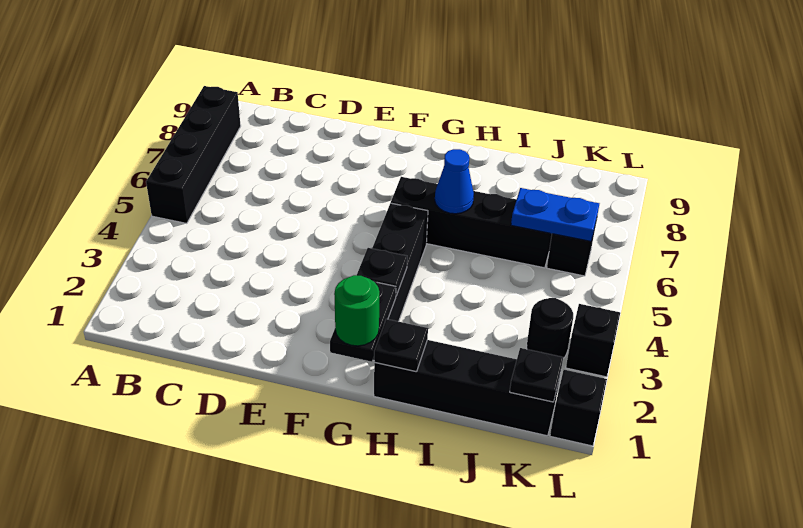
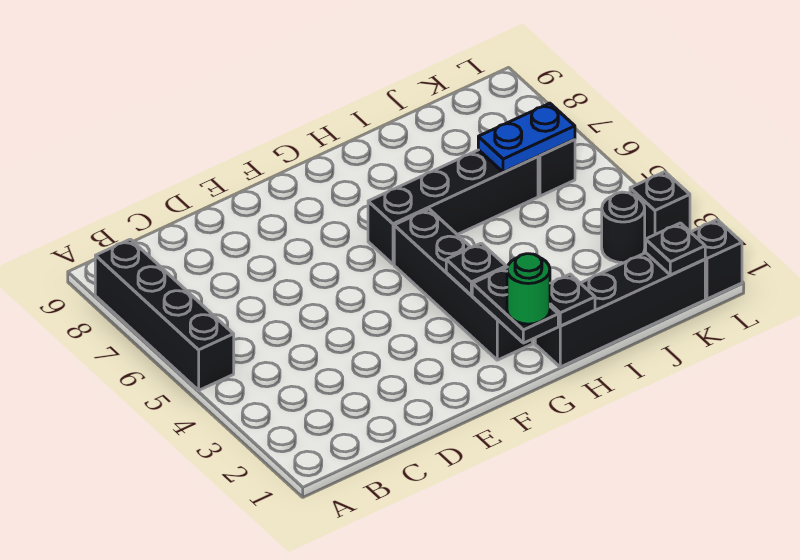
blue cone H6 level 2 -> none

